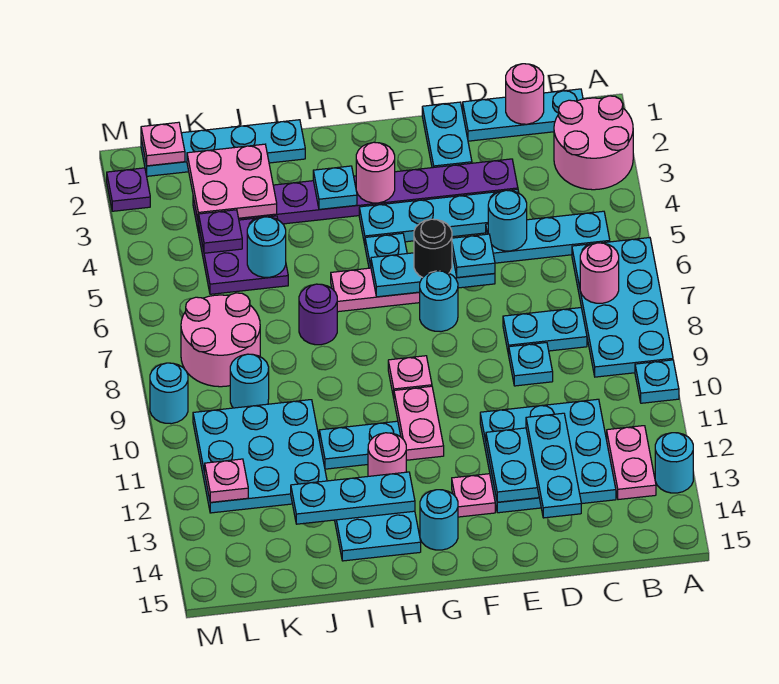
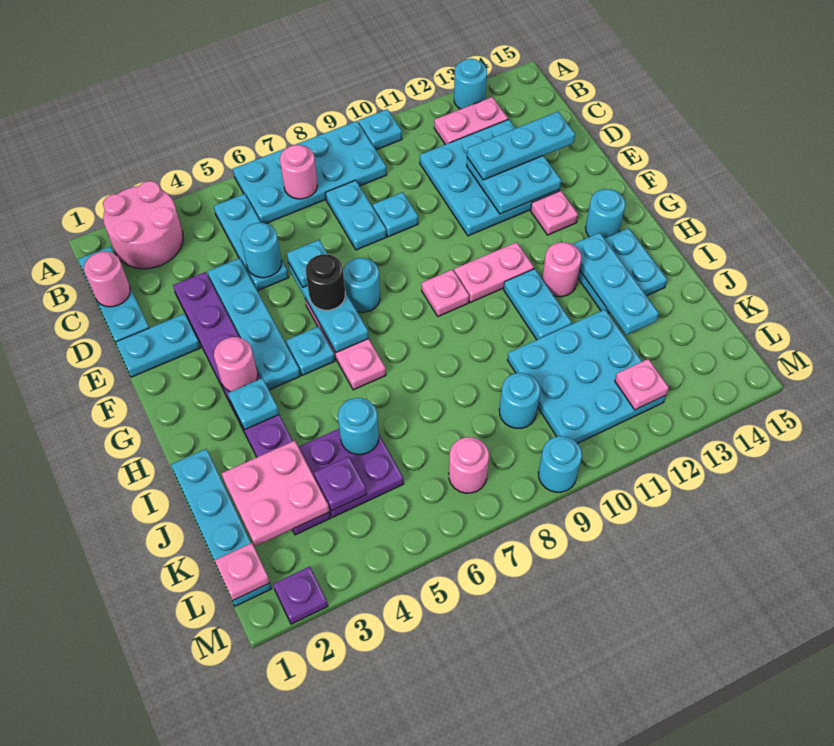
purple round brick I7 level 1 -> none
pink round brick K7:L8 level 1 -> pink round brick L7 level 1

